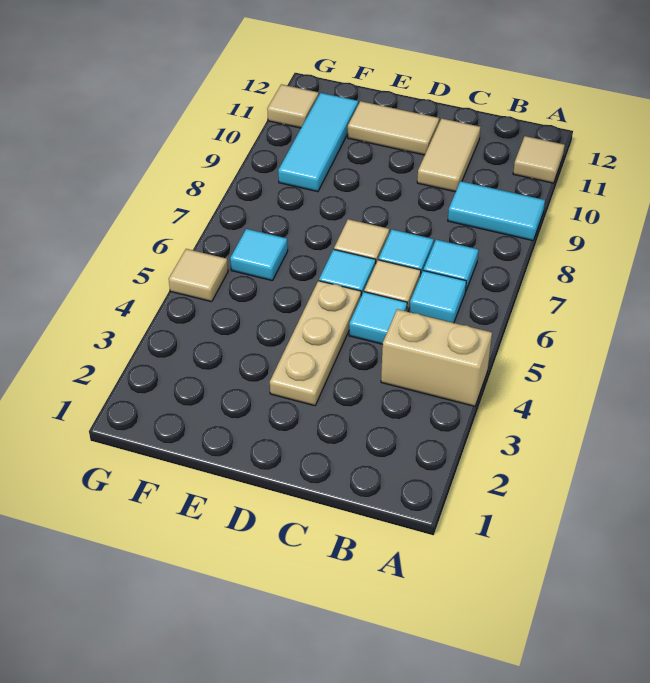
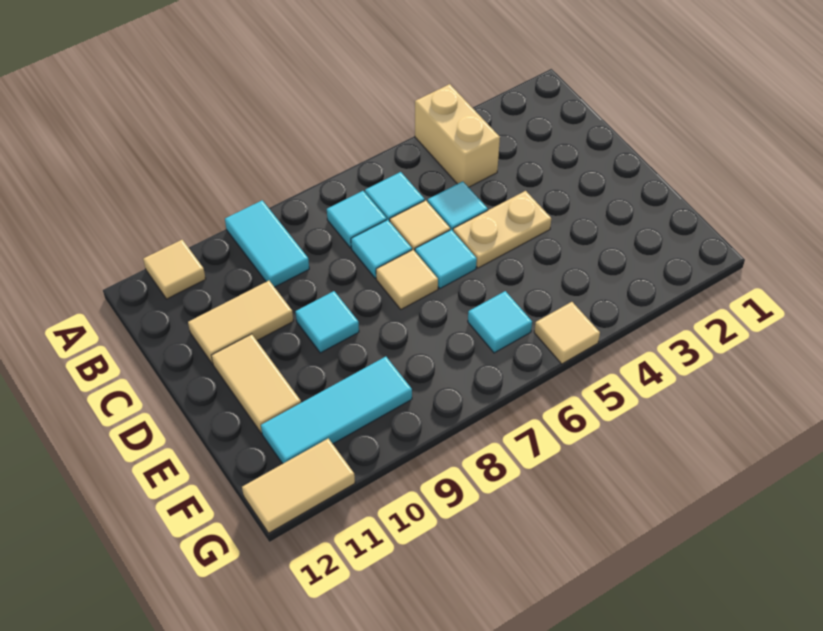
tan plate D3:D5 level 1 -> tan plate D4:D5 level 1
none -> cyan tile D9 level 1
tan tile G11 level 1 -> tan tile G11:G12 level 1

